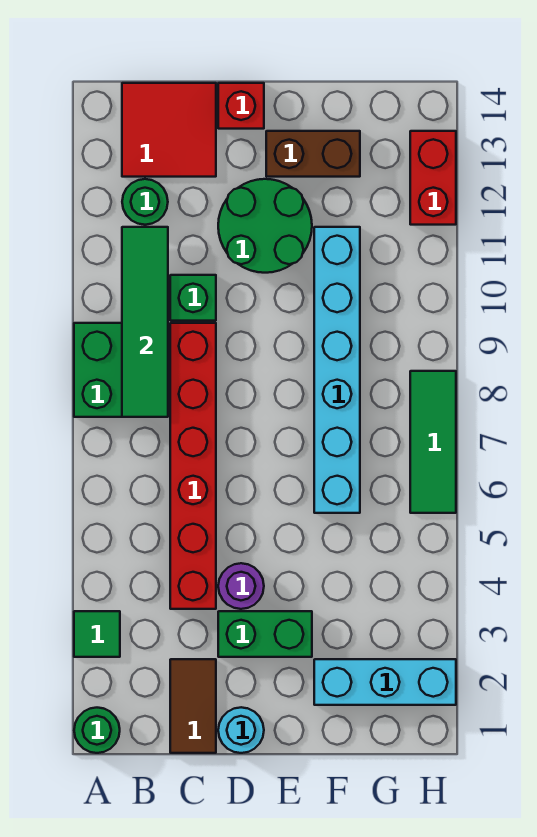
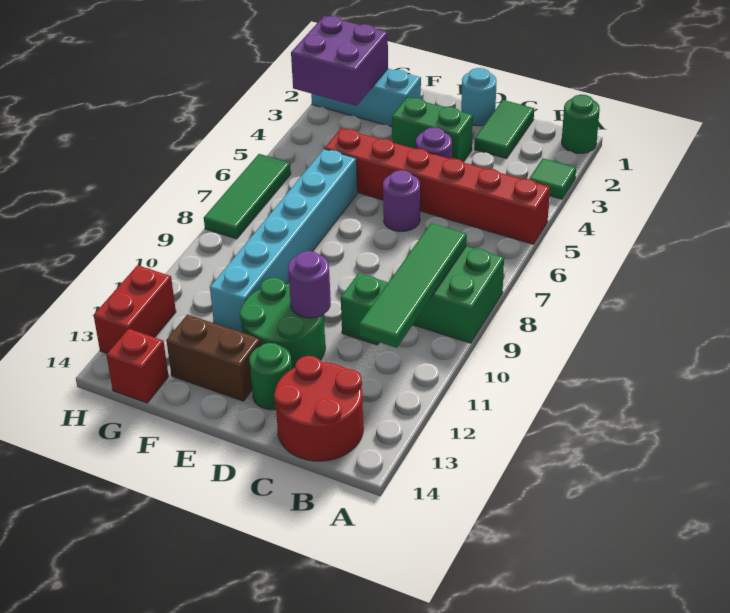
green round brick B12 level 1 -> green round brick D13 level 1
red tile B13:C14 level 1 -> red round brick B13:C14 level 1
brown tile C1:C2 level 1 -> green tile C1:C2 level 1
red brick C4:C9 level 1 -> red brick A5:F5 level 1
none -> purple round brick D6 level 1
none -> purple round brick D11 level 2
red brick D14 level 1 -> red brick G14 level 1
none -> purple brick G2:H3 level 2

